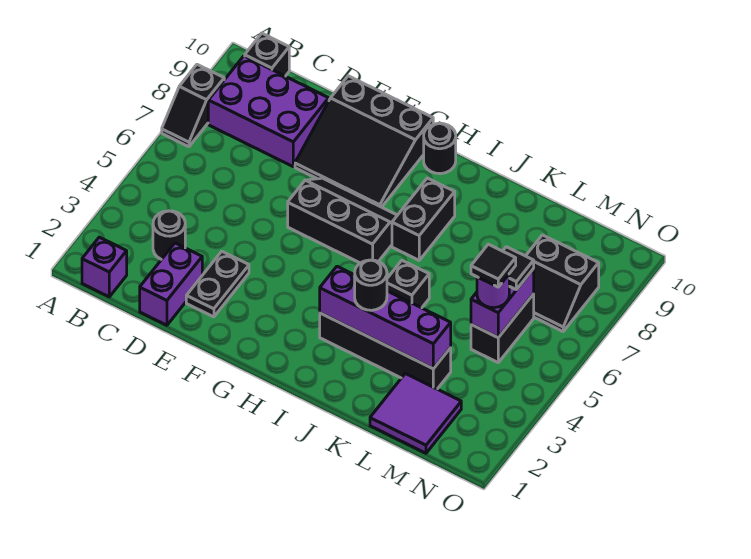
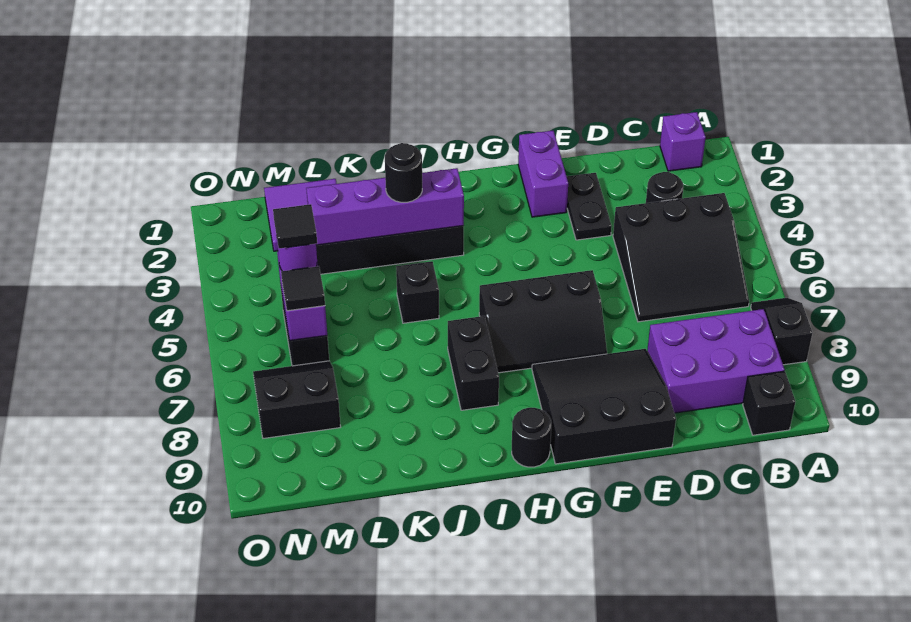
none -> black slope B4:D6 level 1 top 4
purple brick D1:D2 level 1 -> purple brick F1:F2 level 1

